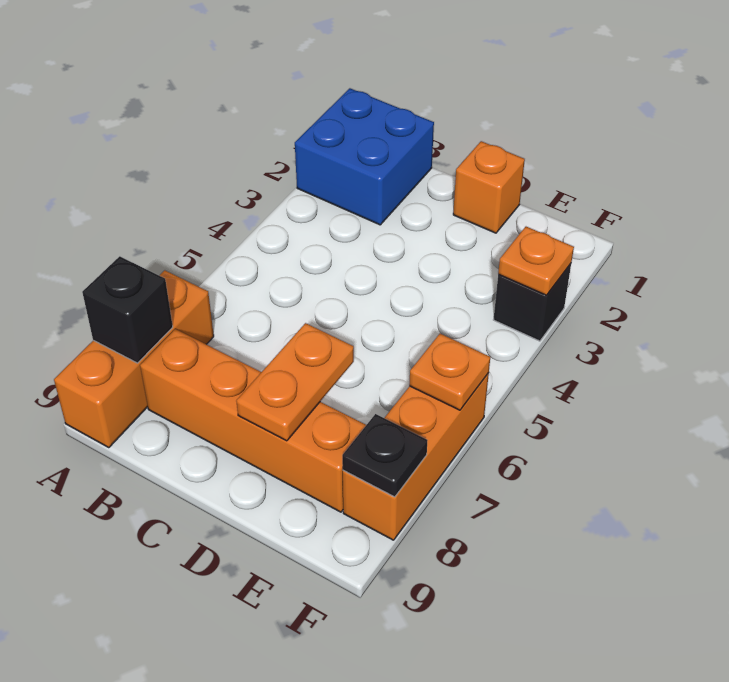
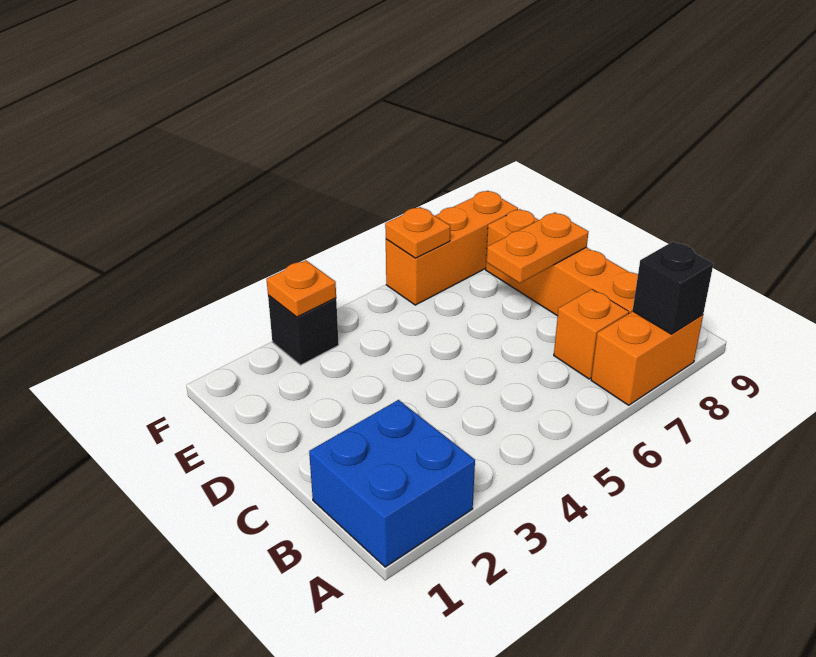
orange brick A7:A9 level 1 -> orange brick A7:A8 level 1
orange brick D1 level 1 -> orange brick B7 level 1
black plate F8 level 2 -> none

